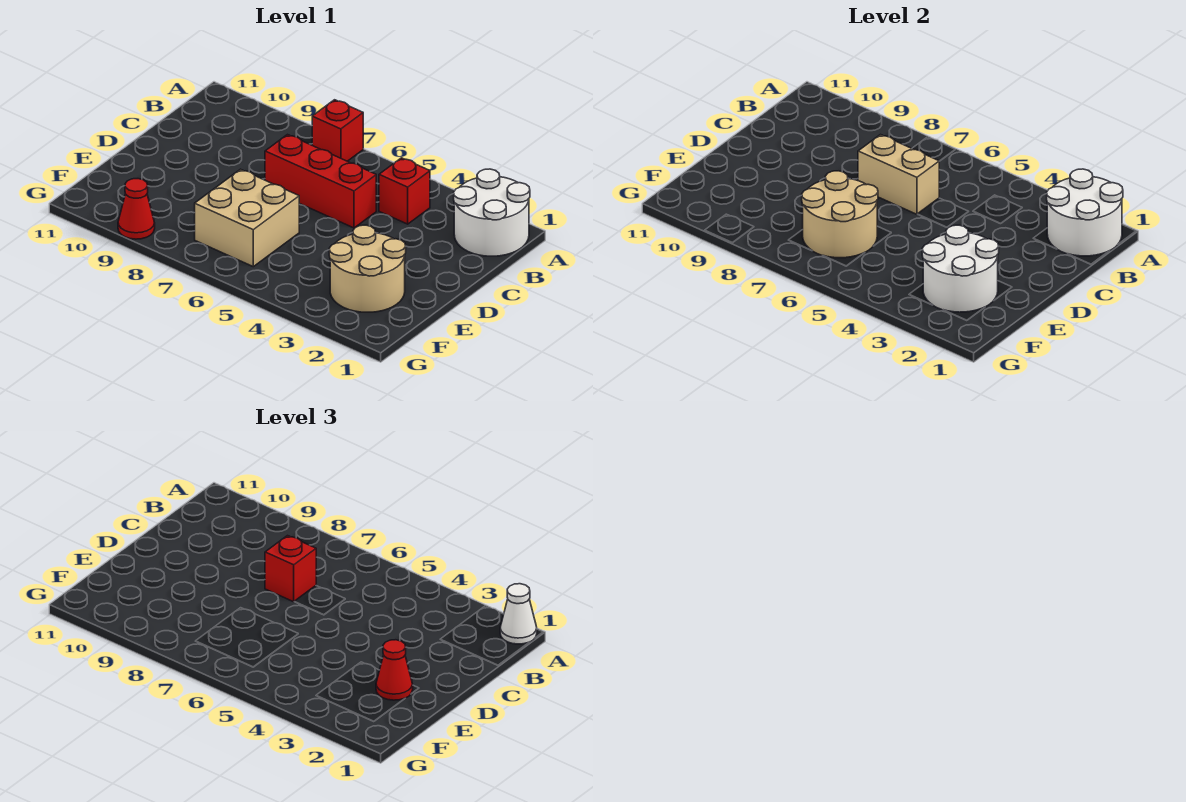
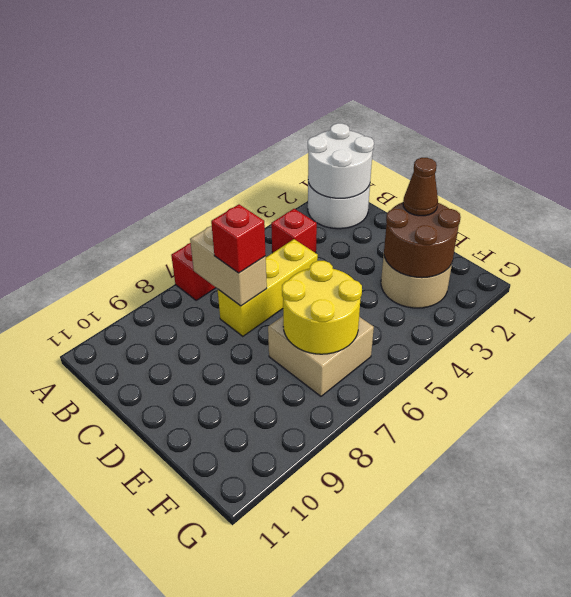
white cone A1 level 3 -> none
red brick C5:C7 level 1 -> yellow brick C5:C7 level 1
tan brick C6:C7 level 2 -> tan brick B7:C7 level 2
white round brick E2:F3 level 2 -> brown round brick E2:F3 level 2
red cone E2 level 3 -> brown cone E2 level 3
tan round brick E6:F7 level 2 -> yellow round brick E6:F7 level 2
red cone G9 level 1 -> none

